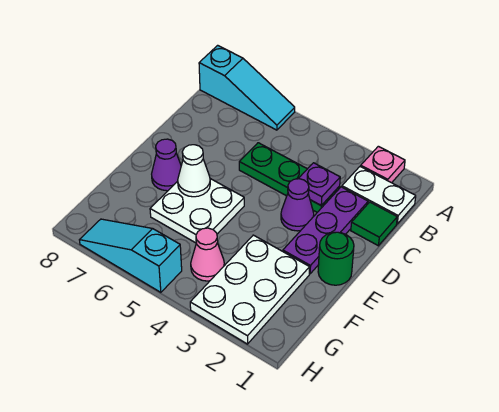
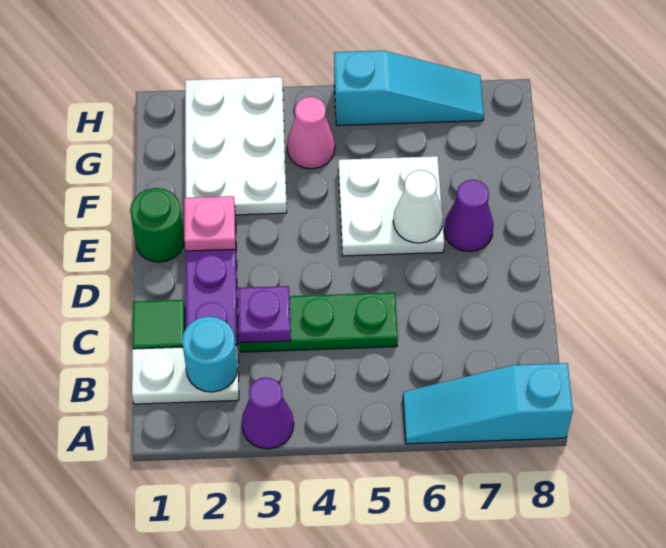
pink plate A2 level 1 -> pink plate E2 level 2
none -> cyan round brick B2 level 2
purple cone D3 level 1 -> purple cone A3 level 1

